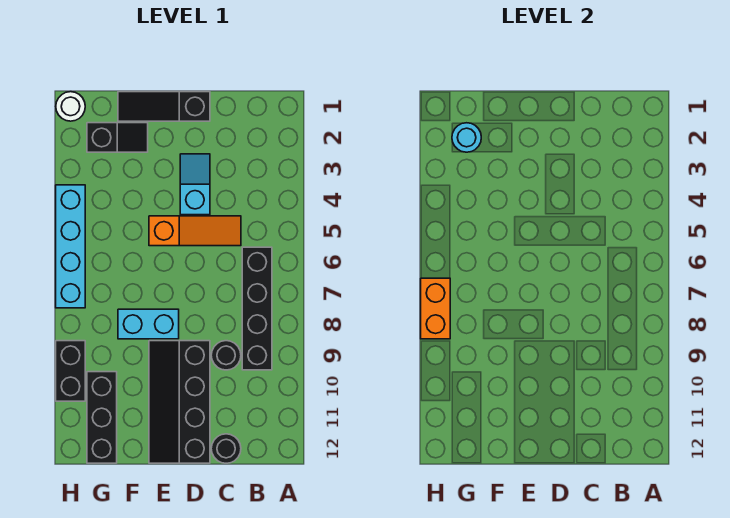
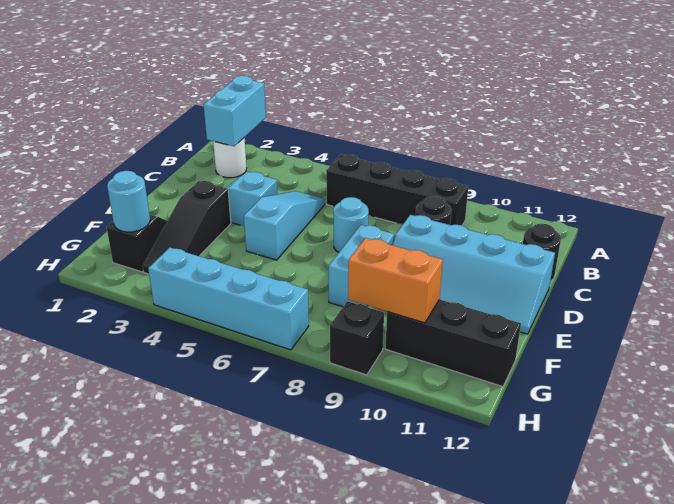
none -> cyan brick A2:B2 level 2
orange slope C5:E5 level 1 top E -> cyan slope C5:E5 level 1 top E
black slope D1:F1 level 1 top D -> black slope E3:G3 level 1 top E
none -> cyan round brick D7 level 1
black slope D9:E12 level 1 top D -> cyan slope D9:E12 level 1 top D
white round brick H1 level 1 -> white round brick B2 level 1
orange brick H7:H8 level 2 -> orange brick G9:G10 level 2
black brick H9:H10 level 1 -> black brick H9 level 1

